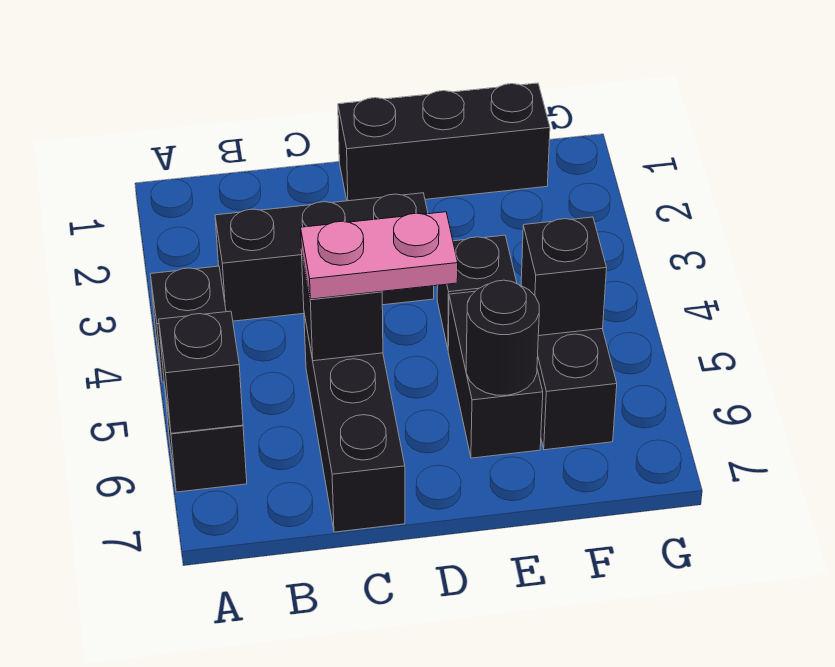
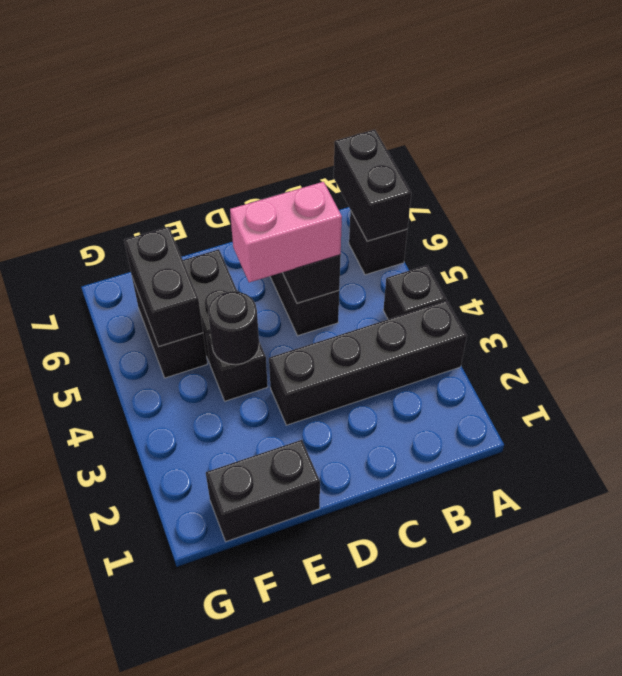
black brick A6 level 2 -> black brick A6:A7 level 2
black brick B3:D3 level 1 -> black brick A3:D3 level 1
pink plate C5:D5 level 3 -> pink brick C5:D5 level 3
black brick D1:F1 level 1 -> black brick E1:F1 level 1
black round brick E6 level 2 -> black round brick E4 level 2
black brick F5 level 2 -> black brick F5:F6 level 2

